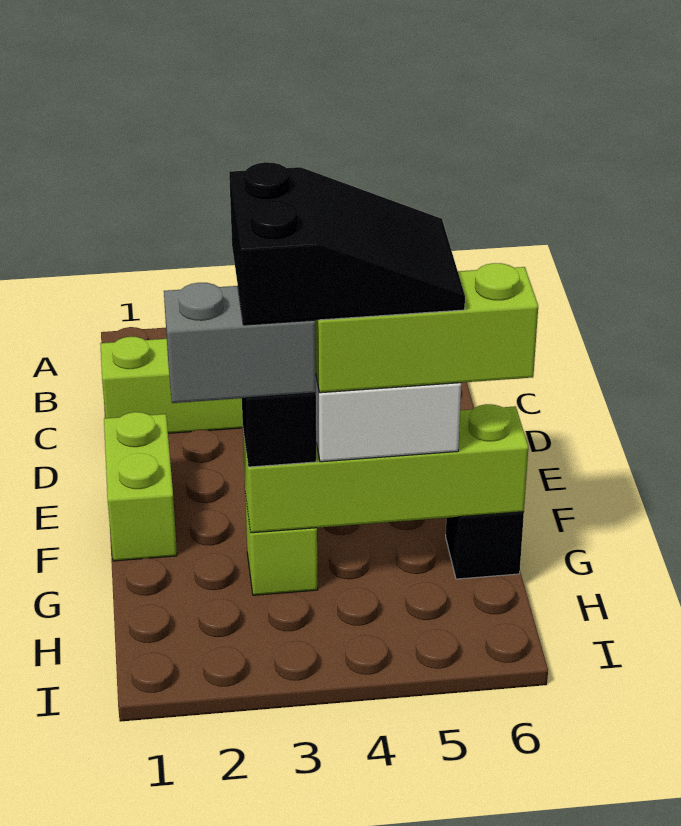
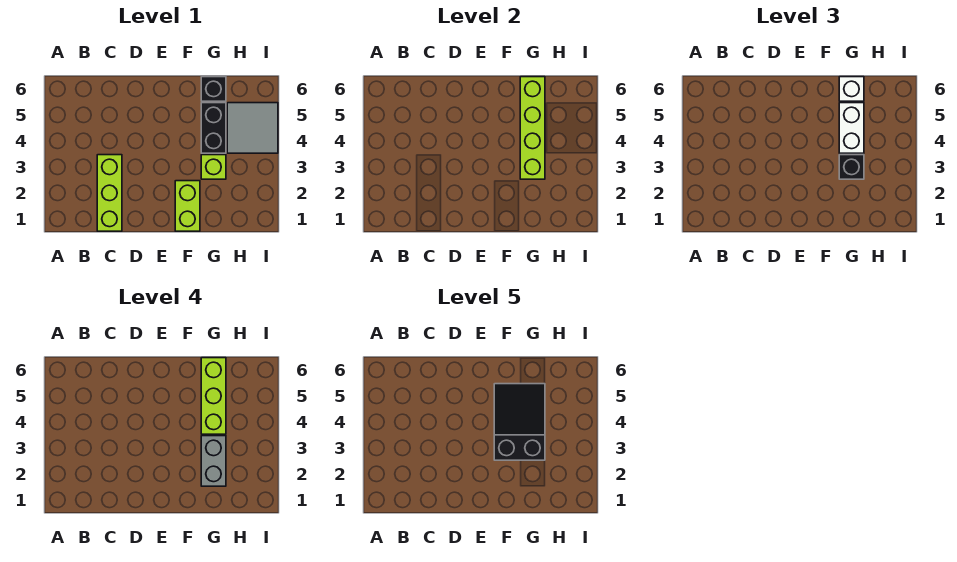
lime brick E1:F1 level 1 -> lime brick F1:F2 level 1
none -> black brick G4:G5 level 1
none -> white brick G6 level 3
none -> grey tile H4:I5 level 1

